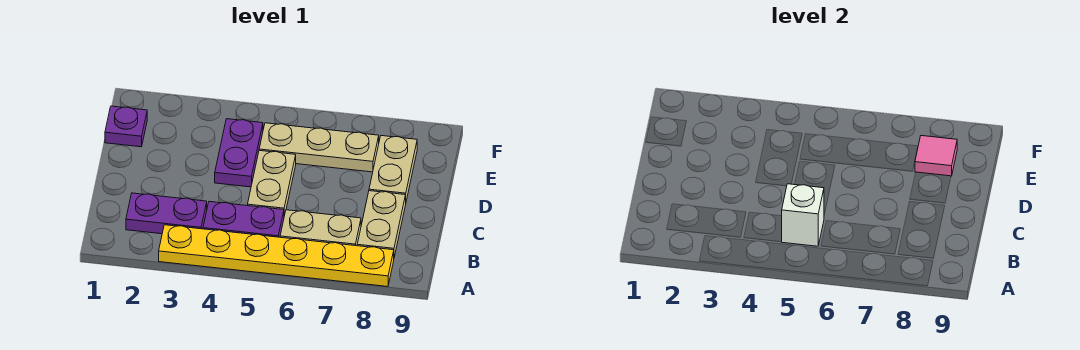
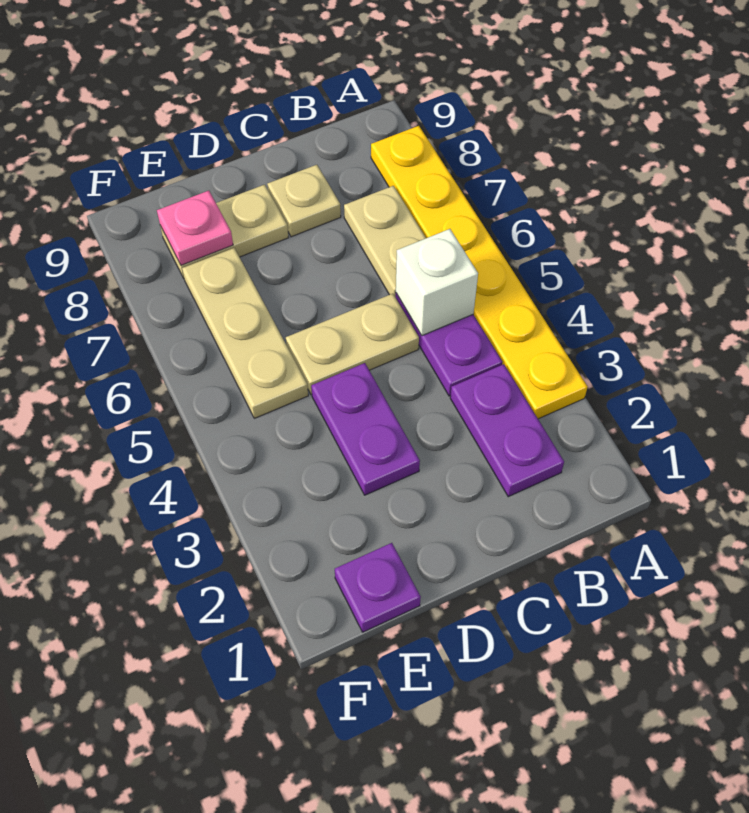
tan plate B8:C8 level 1 -> tan plate C8 level 1
purple plate D4:E4 level 1 -> purple plate D3:D4 level 1
pink tile E8 level 2 -> pink plate E8 level 2

